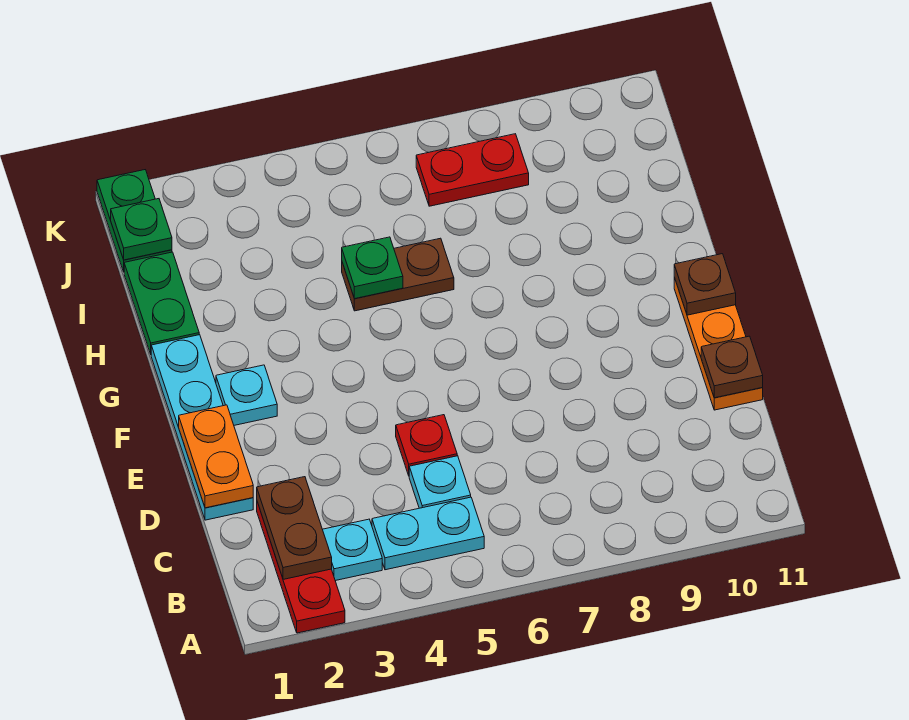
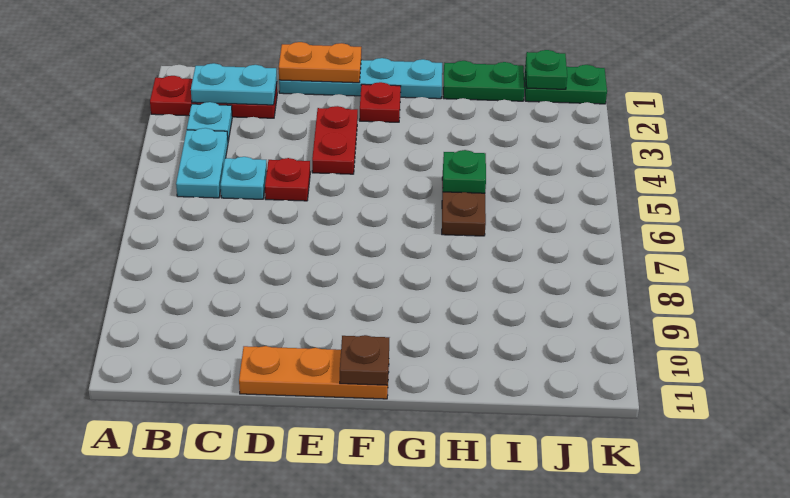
brown plate B2:C2 level 2 -> cyan plate B2:C2 level 2
brown plate D11 level 2 -> none
cyan plate F2 level 1 -> red plate F2 level 1
red plate J7:J8 level 1 -> red plate E3:E4 level 1

